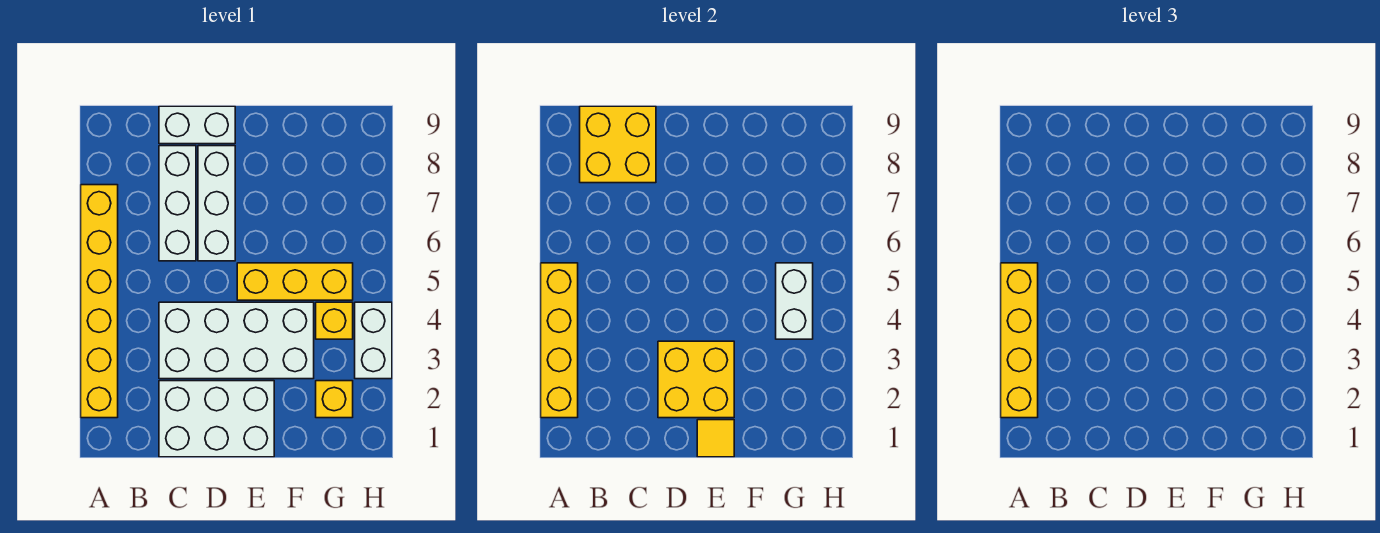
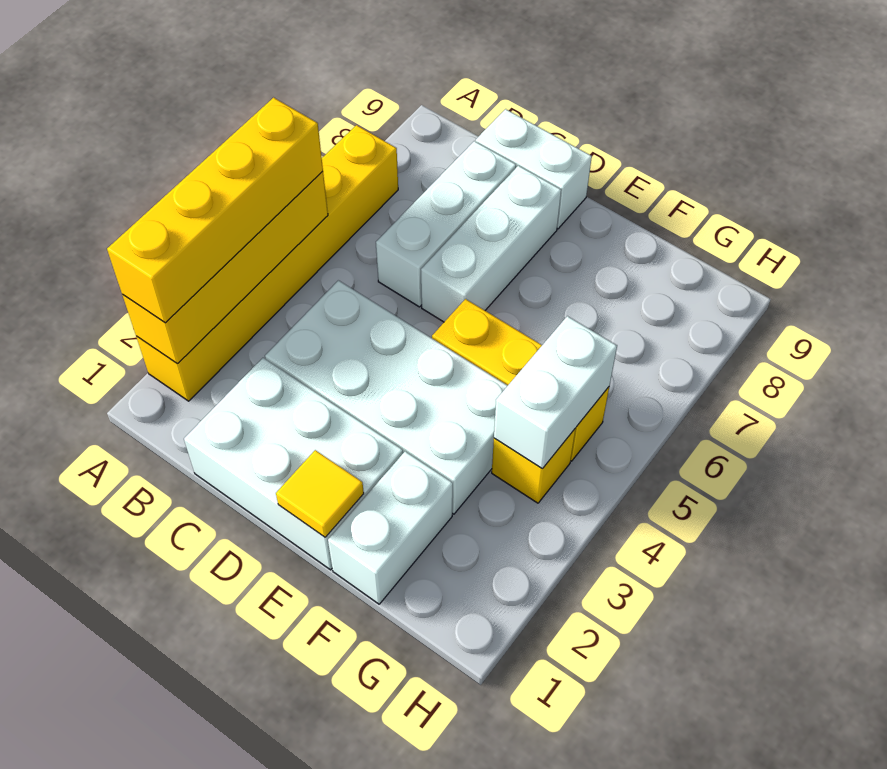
yellow brick B8:C9 level 2 -> none
yellow brick D2:E3 level 2 -> none
yellow brick G2 level 1 -> none
white brick H3:H4 level 1 -> white brick F1:F2 level 1

